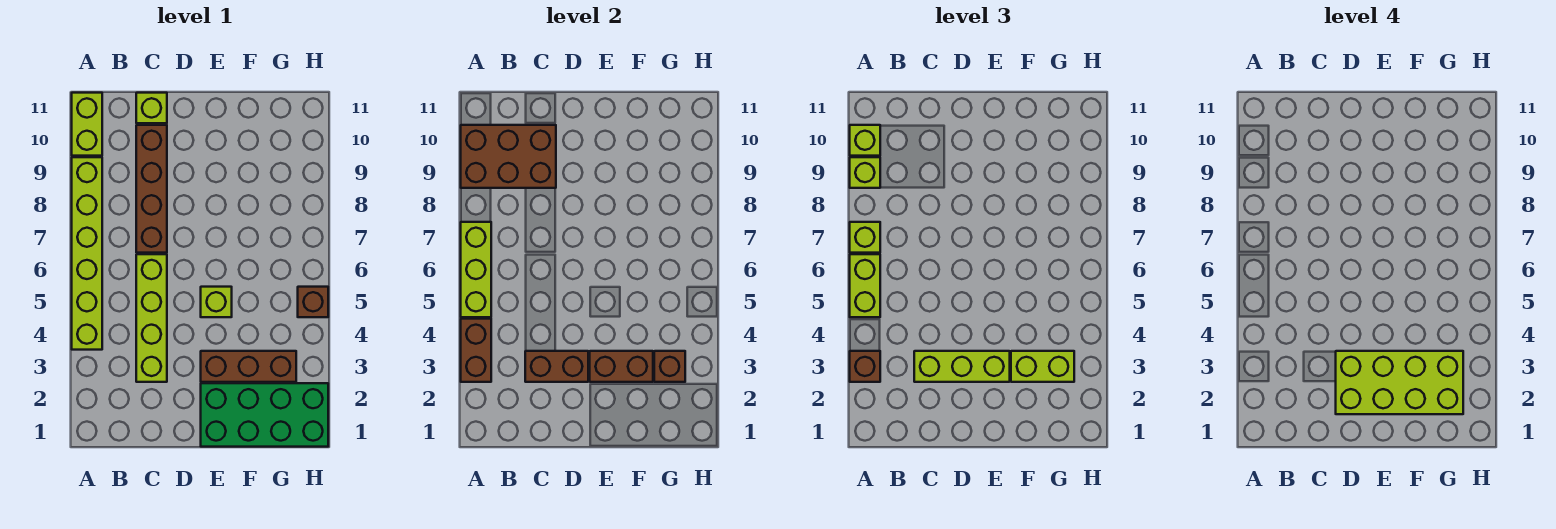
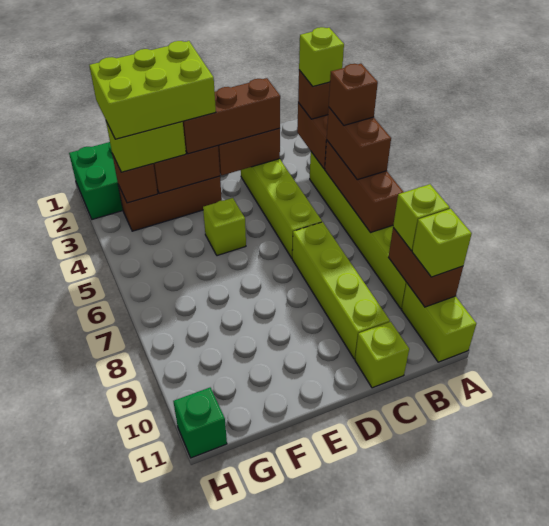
lime brick A5:A7 level 2 -> brown brick A5:A7 level 2
lime brick A5:A6 level 3 -> brown brick A5:A6 level 3
lime brick A7 level 3 -> lime brick A3 level 4
brown brick A9:C10 level 2 -> brown brick A9:A10 level 2
lime brick C3:E3 level 3 -> brown brick C3:E3 level 3
brown brick C7:C10 level 1 -> lime brick C7:C10 level 1
lime brick D2:G3 level 4 -> lime brick E2:G3 level 4
brown brick H5 level 1 -> brown brick A5 level 4
none -> green brick H11 level 1

